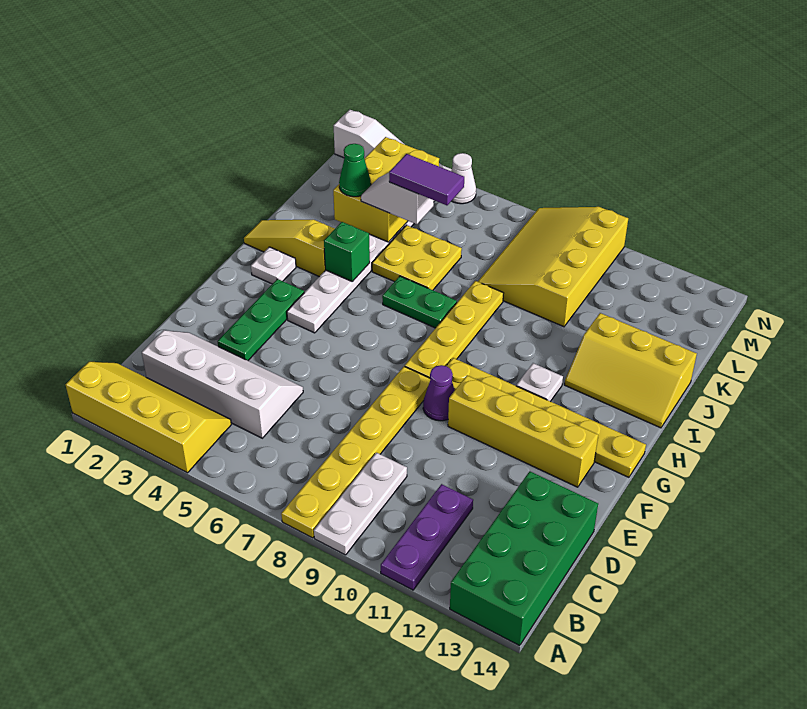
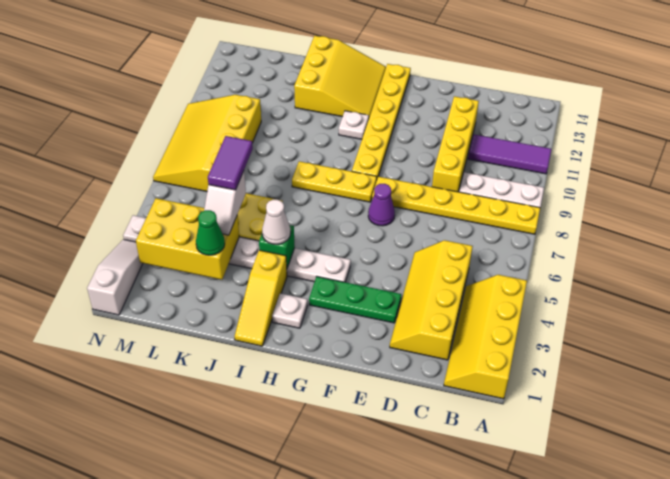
purple plate A11:C11 level 1 -> purple tile A11:C11 level 1
green brick A13:D14 level 1 -> none
white slope C2:D5 level 1 top C -> yellow slope C2:D5 level 1 top C
purple cone F9 level 1 -> purple cone F7 level 1
yellow brick F10:F13 level 1 -> yellow brick D9:D12 level 1
yellow plate G8:J8 level 1 -> yellow plate G8:I8 level 1
green plate I6:I7 level 1 -> none
yellow slope I12:J14 level 1 top J -> yellow slope H12:J14 level 1 top J
yellow slope K8:N10 level 1 top 10 -> yellow slope L7:N10 level 1 top L
white cone N5 level 1 -> white cone I4 level 3

